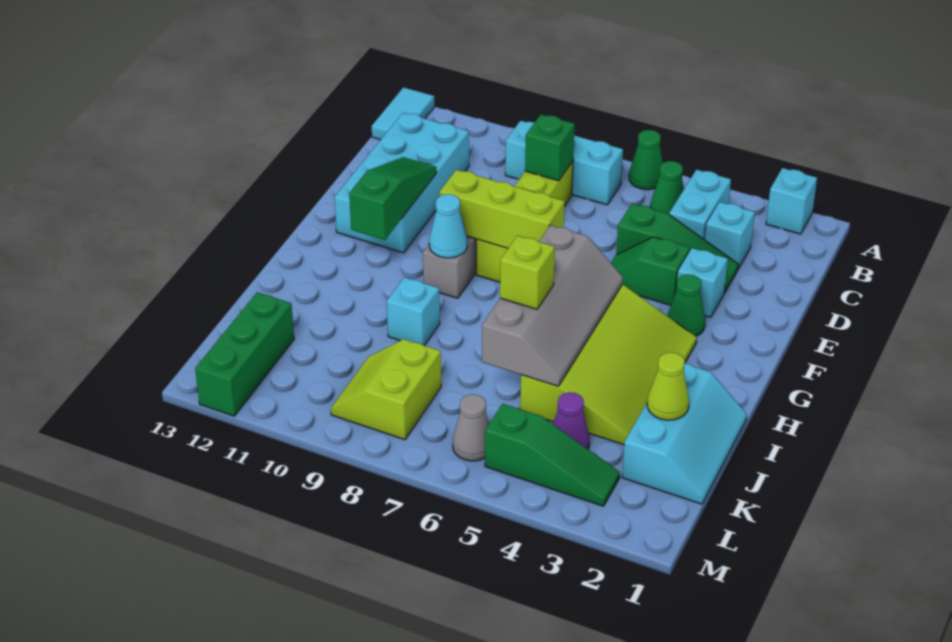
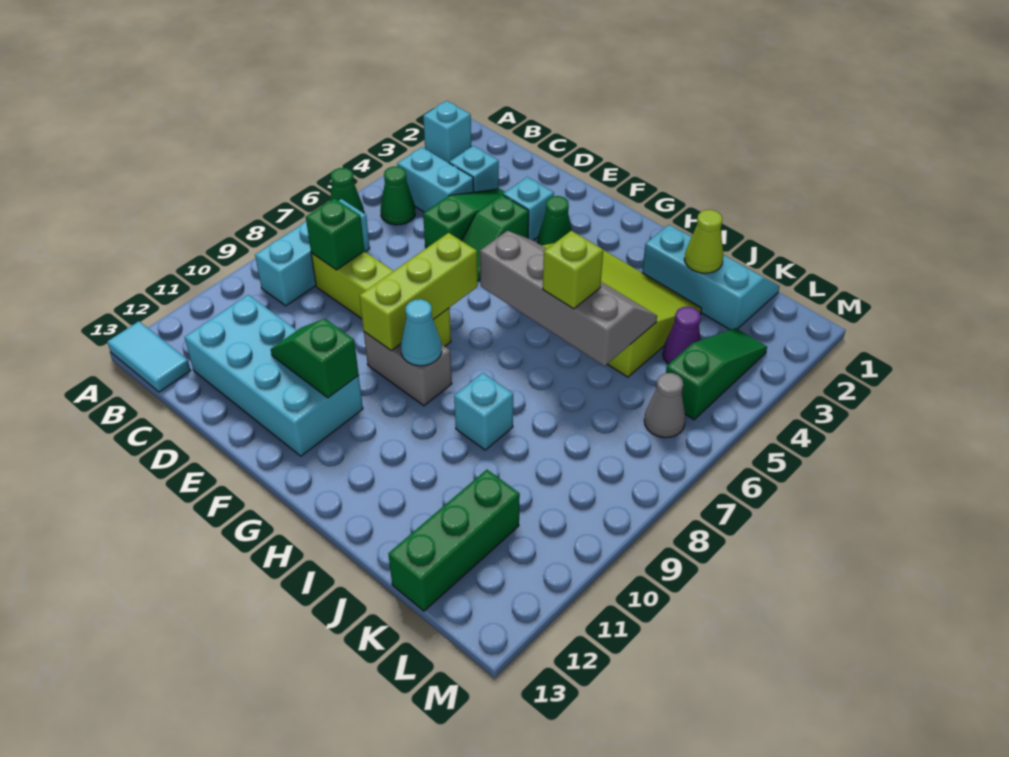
green slope E11:G11 level 2 top G -> green slope E11:F11 level 2 top F
lime slope K8:L9 level 1 top 8 -> none
green brick K12:M12 level 1 -> green brick K11:K13 level 1

